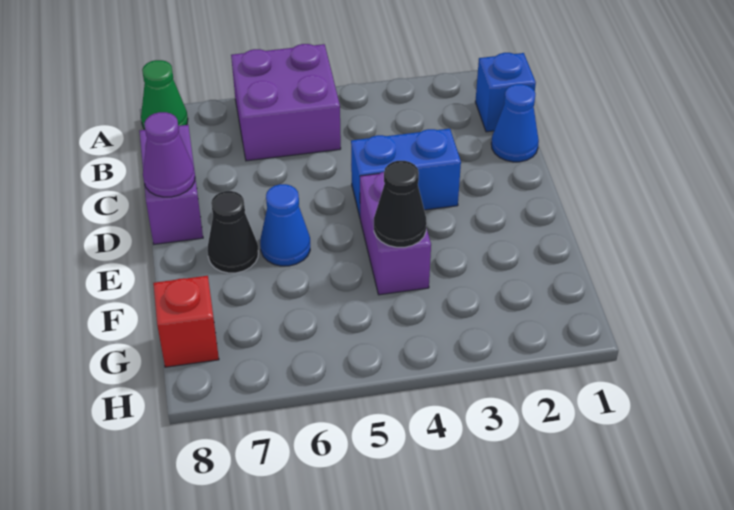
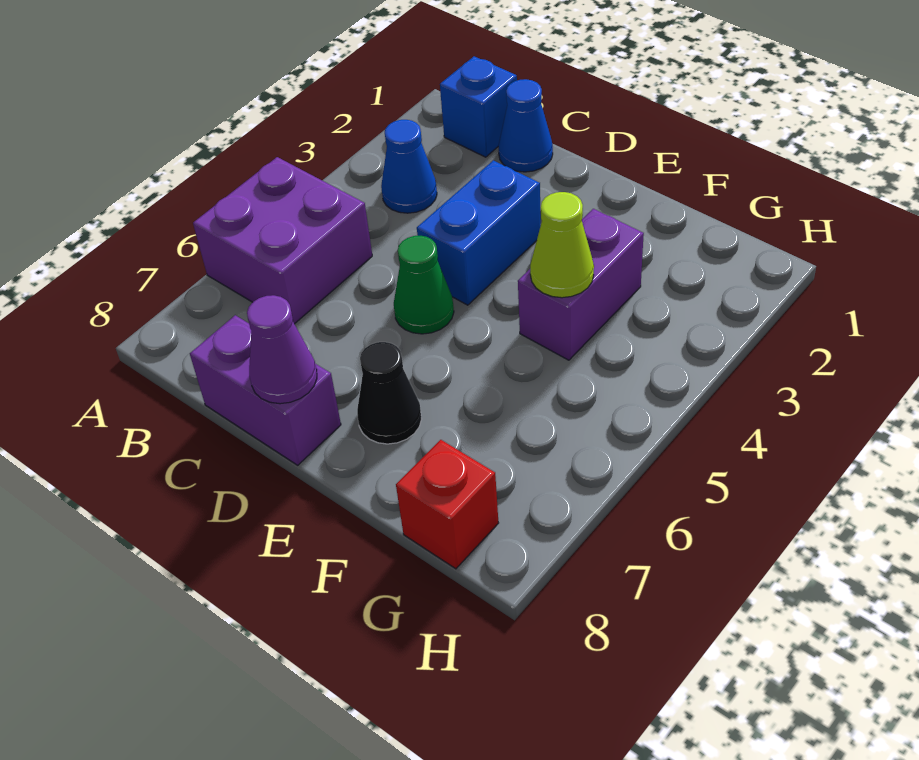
green cone A8 level 1 -> green cone D5 level 1
purple brick E4:F4 level 1 -> purple brick F3:F4 level 1
blue cone E6 level 1 -> blue cone B3 level 1
black cone F4 level 2 -> lime cone F4 level 2

